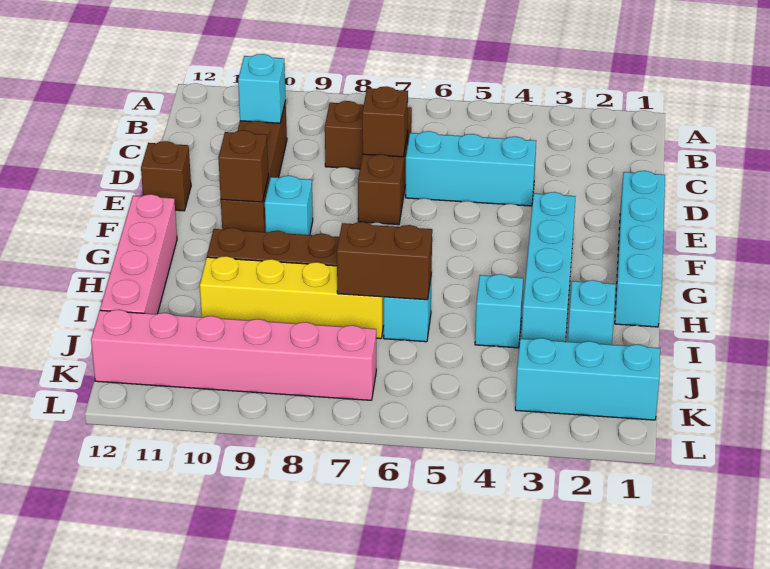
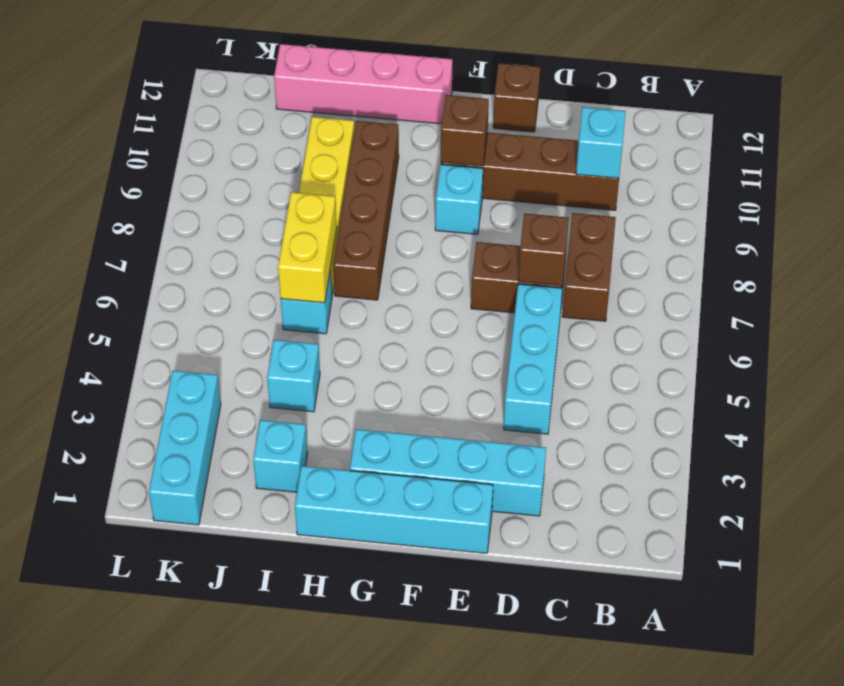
cyan brick F3:I3 level 1 -> cyan brick D2:G2 level 1
brown brick I6:I7 level 2 -> yellow brick I6:I7 level 2
pink brick K7:K12 level 1 -> none

